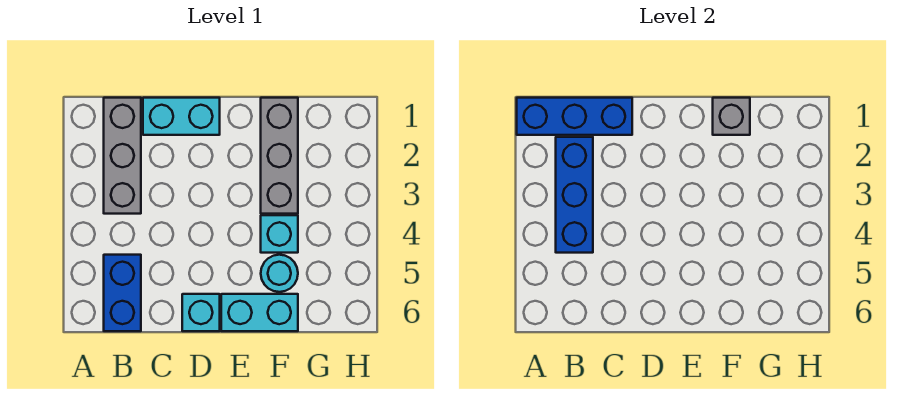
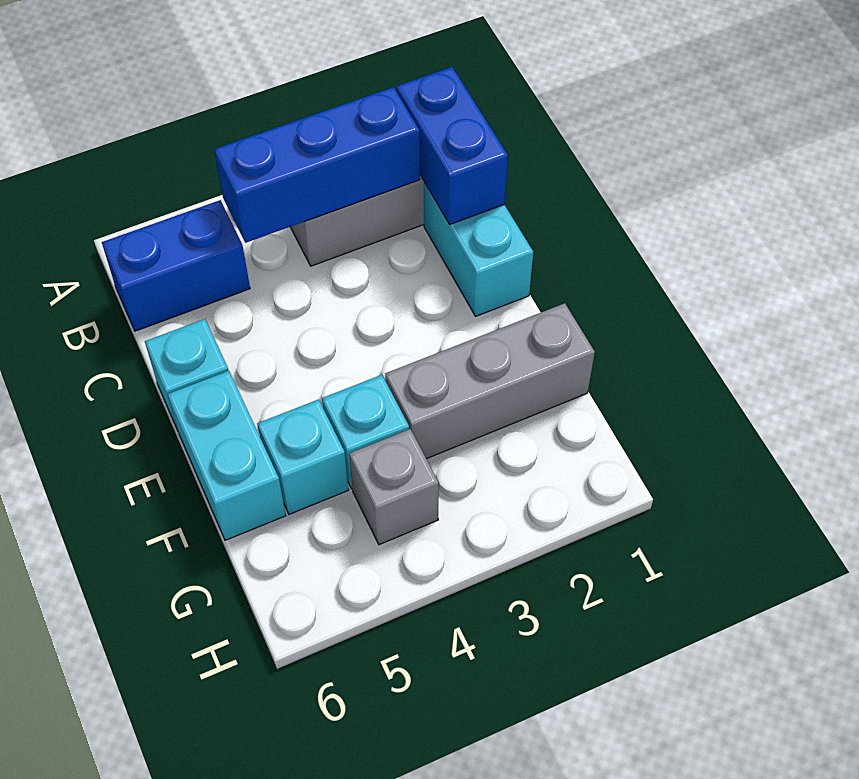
blue brick A1:C1 level 2 -> blue brick B1:C1 level 2
grey brick F1 level 2 -> grey brick G4 level 1
cyan round brick F5 level 1 -> cyan brick F5 level 1

